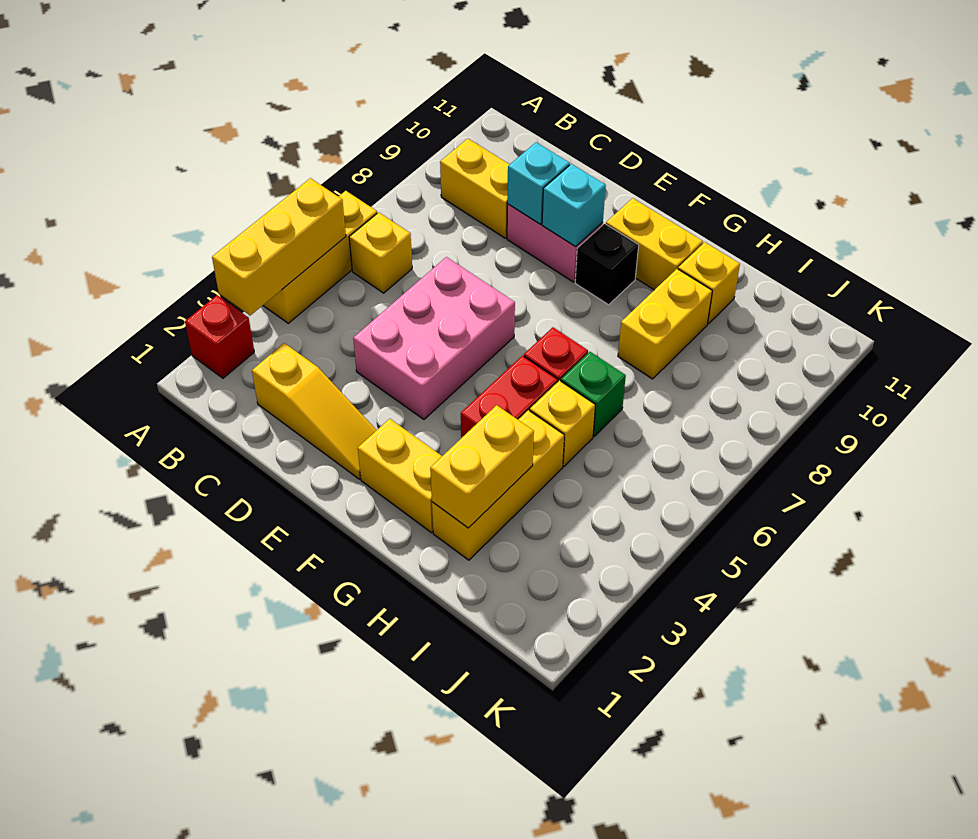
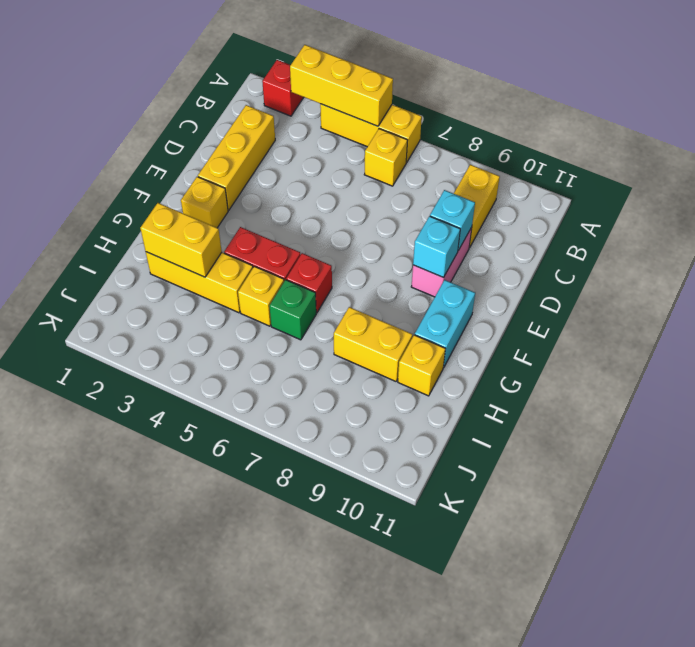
yellow slope C2:E2 level 1 top C -> yellow brick C2:E2 level 1
pink brick D4:E6 level 1 -> none
yellow brick F2:G2 level 1 -> yellow brick F2 level 1
black brick F9 level 1 -> none
yellow brick F10:G10 level 1 -> cyan brick F10:G10 level 1

